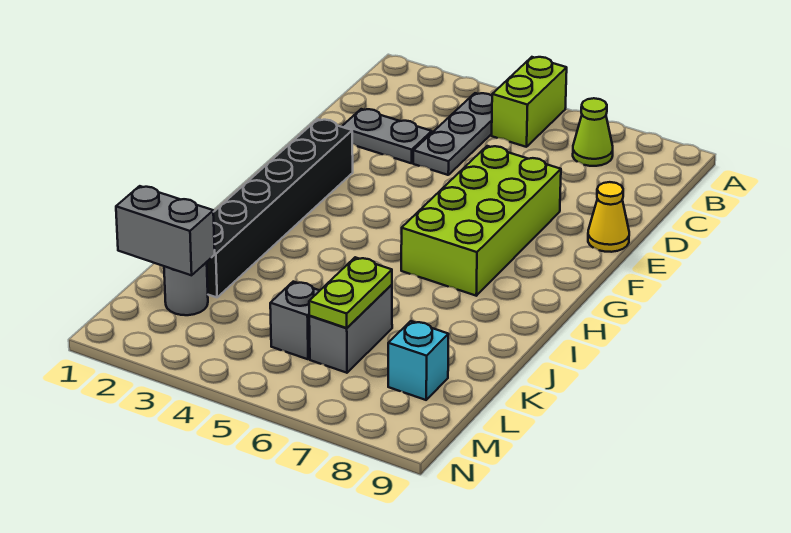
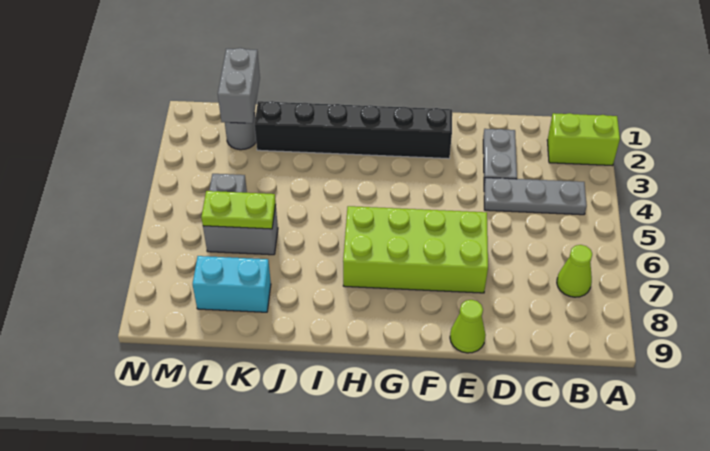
lime brick A5:B5 level 1 -> lime brick A2:B2 level 1
yellow cone E9 level 1 -> lime cone E9 level 1
cyan brick L8 level 1 -> cyan brick K8:L8 level 1

